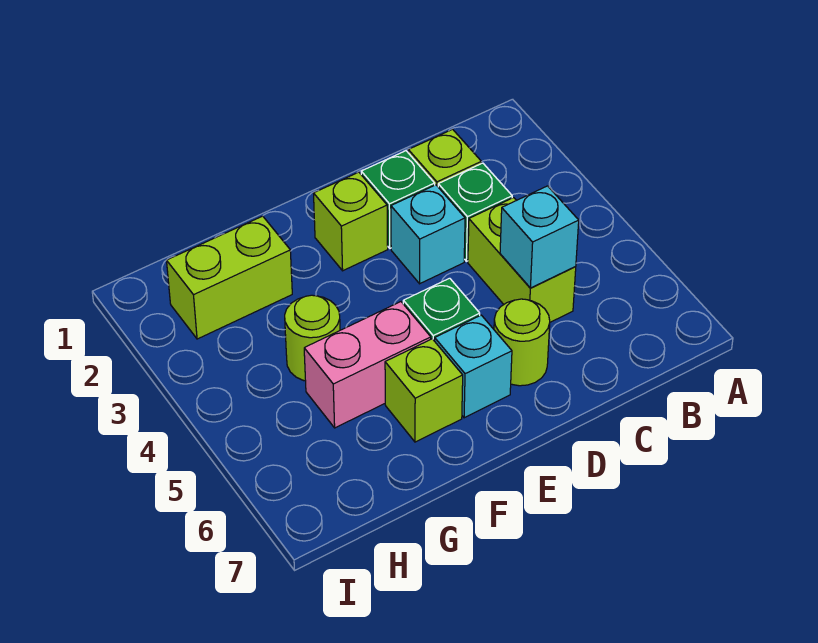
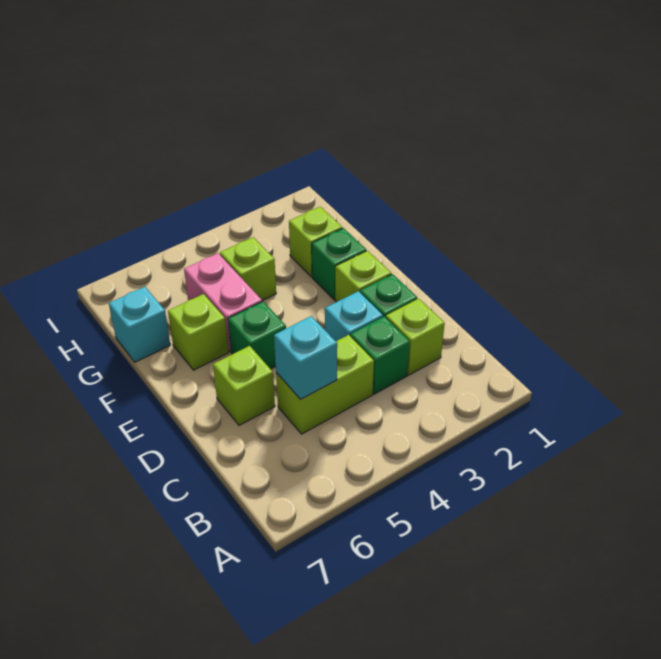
lime round brick D6 level 1 -> lime brick D6 level 1
cyan brick E6 level 1 -> cyan brick G7 level 1
none -> green brick F2 level 1
lime brick G2:H2 level 1 -> lime brick G2 level 1
lime round brick G4 level 1 -> lime brick G4 level 1

